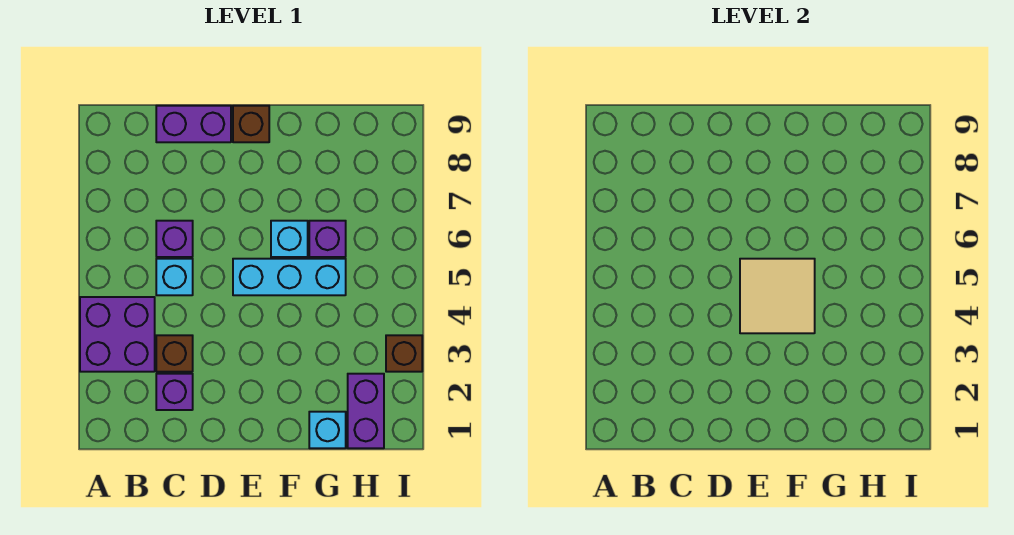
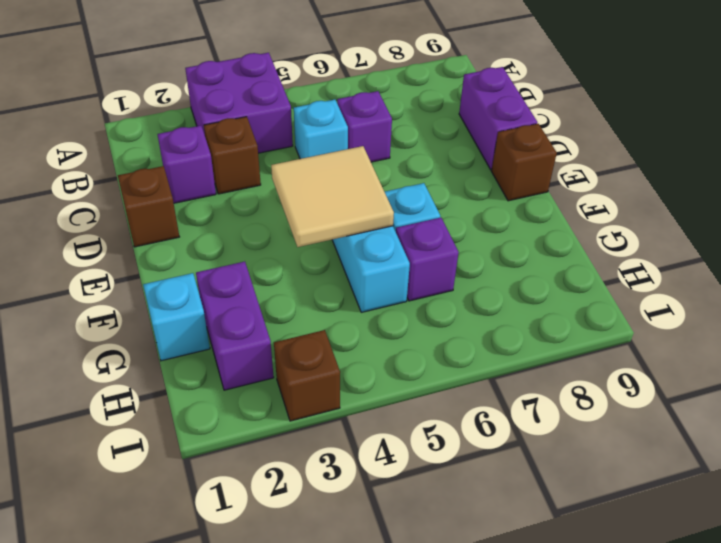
none -> brown brick D1 level 1
purple brick H1:H2 level 1 -> purple brick G2:H2 level 1

